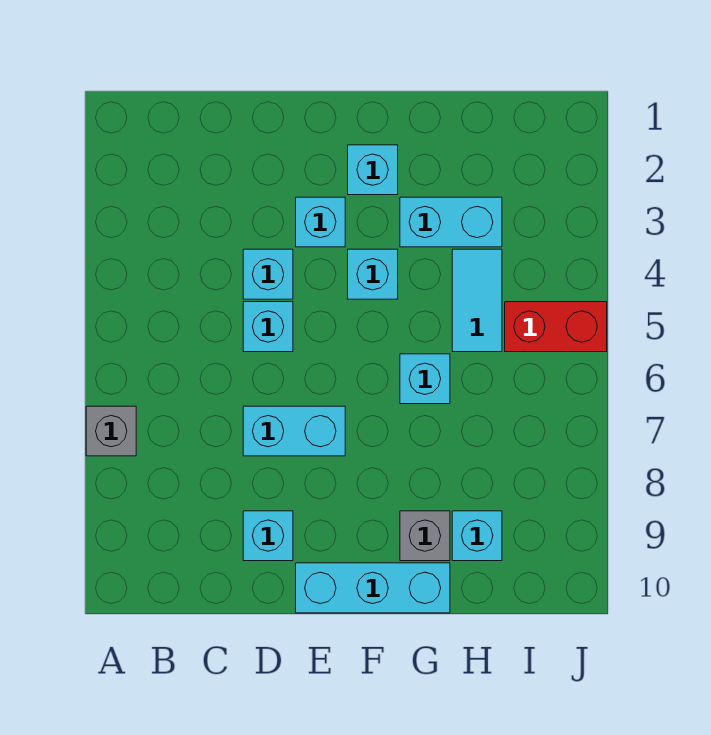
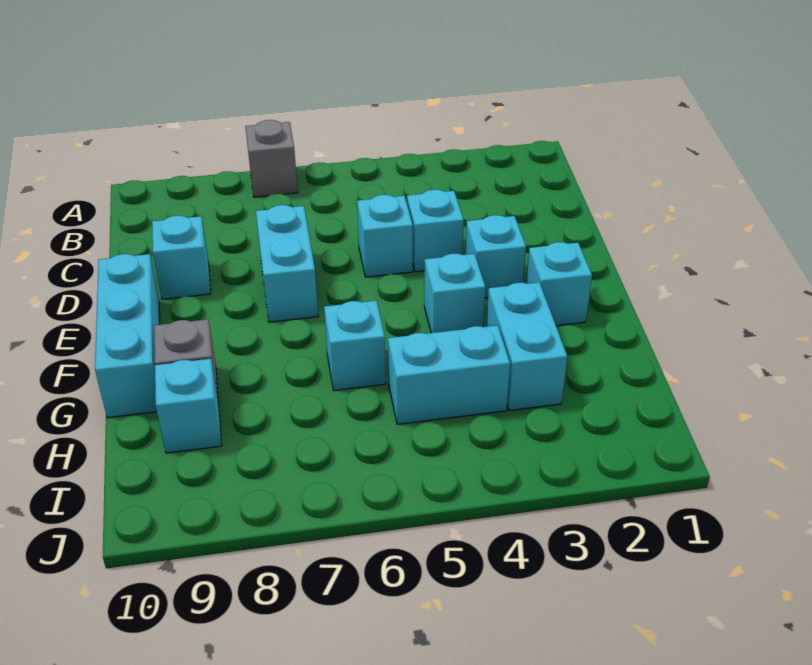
cyan tile H4:H5 level 1 -> cyan brick H4:H5 level 1
red brick I5:J5 level 1 -> none

